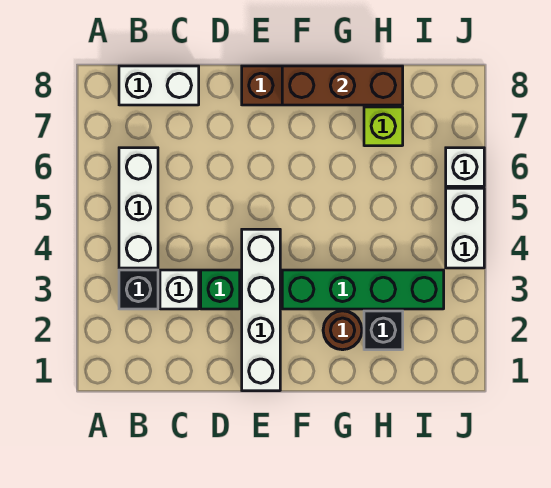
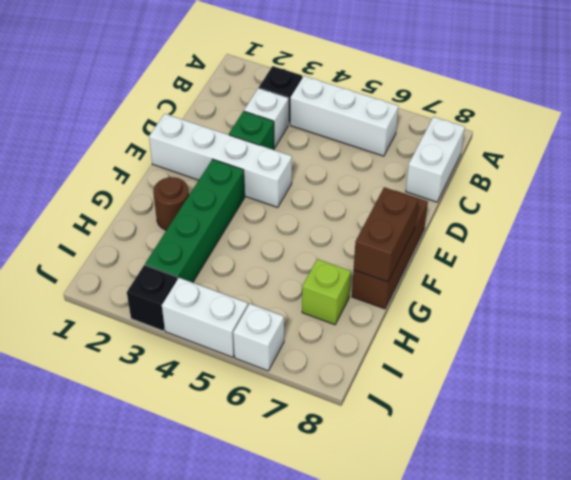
brown brick F8:H8 level 2 -> brown brick F8:G8 level 2
black brick H2 level 1 -> black brick J3 level 1

